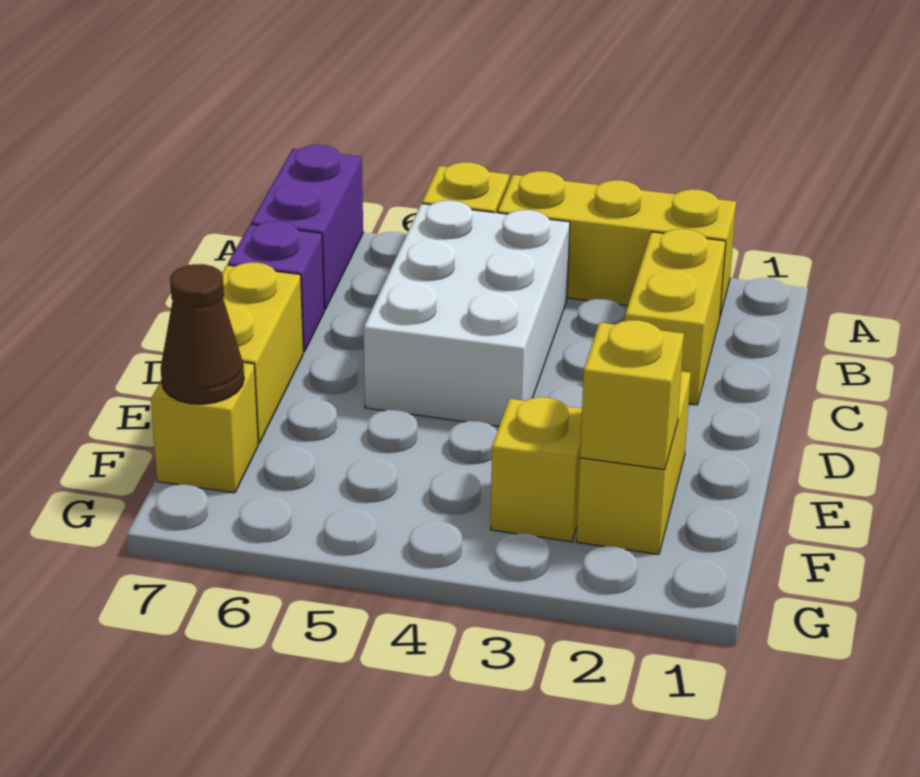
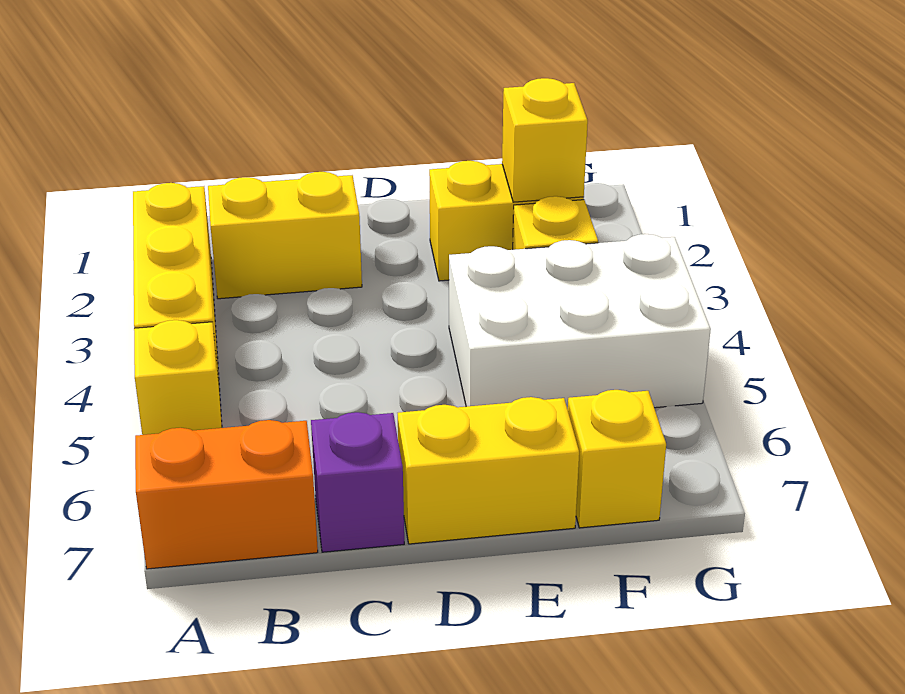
purple brick A7:B7 level 1 -> orange brick A7:B7 level 1
white brick B4:D5 level 1 -> white brick E4:G5 level 1
brown cone F7 level 2 -> none

